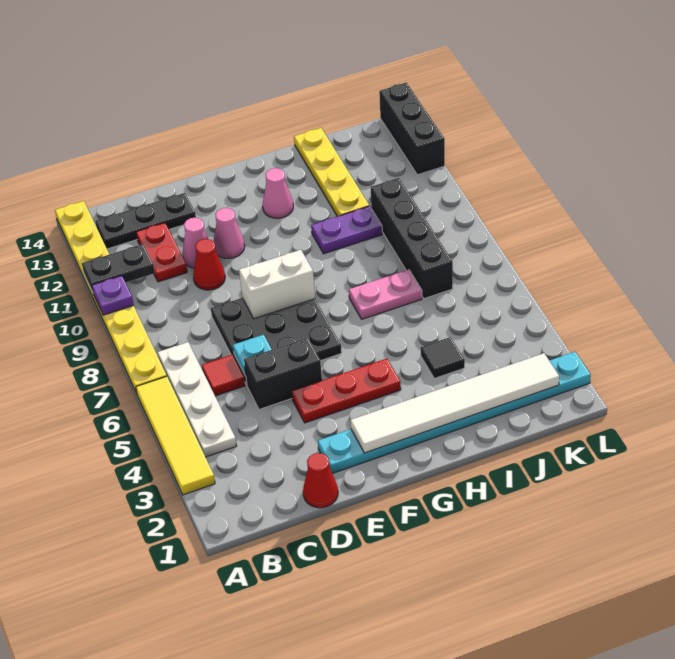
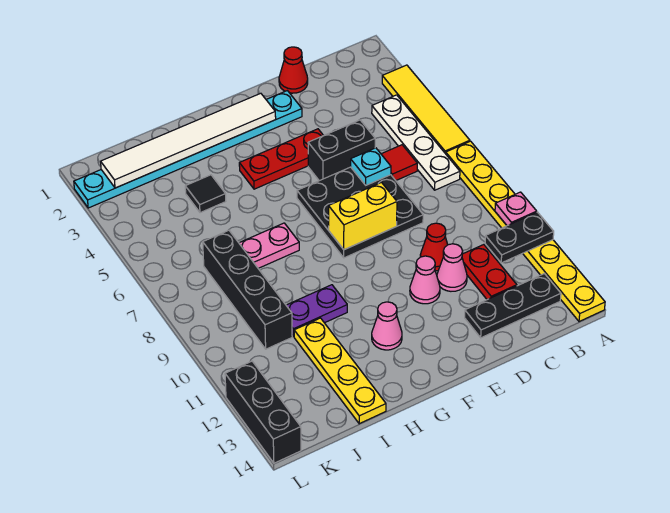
purple plate A10 level 2 -> pink plate A10 level 2
white brick E8:F8 level 2 -> yellow brick E8:F8 level 2

